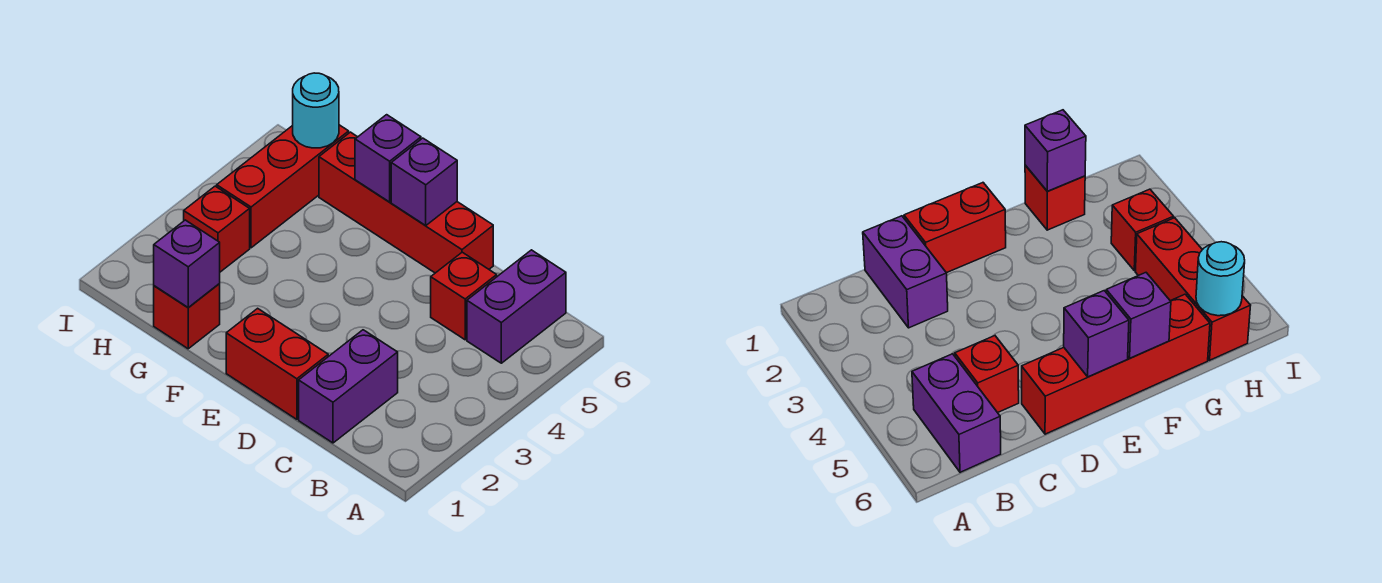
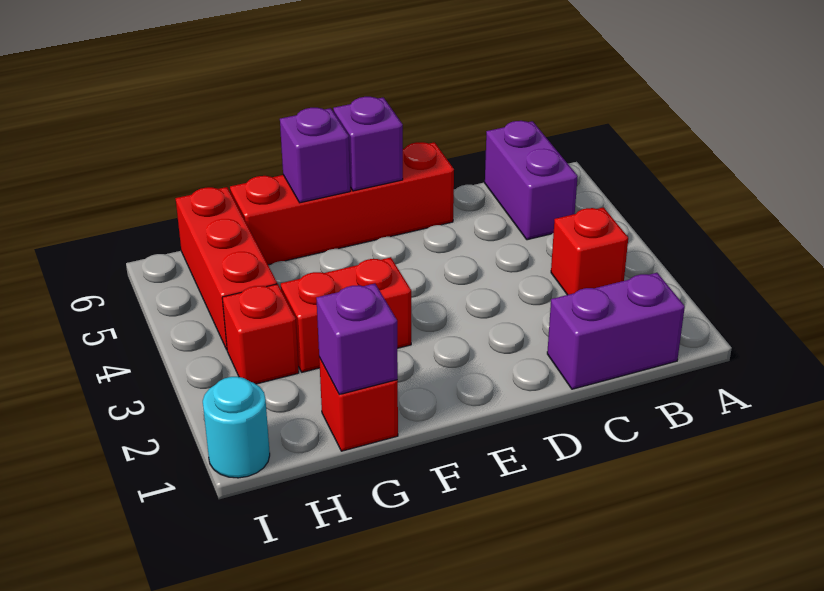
purple brick C1:C2 level 1 -> purple brick B1:C1 level 1
red brick C5 level 1 -> red brick B3 level 1
red brick D1:E1 level 1 -> red brick F3:G3 level 1
cyan round brick H6 level 2 -> cyan round brick I1 level 1

